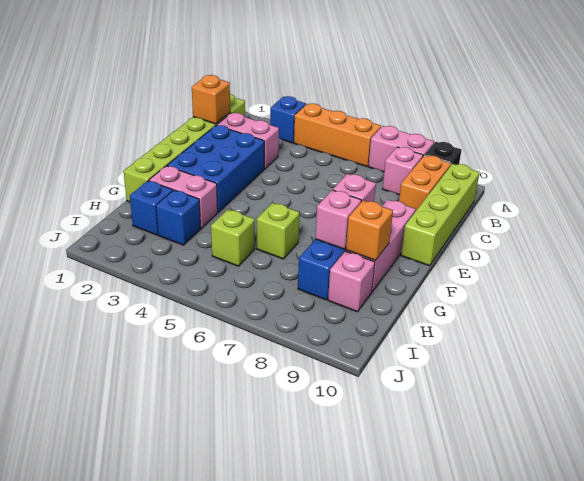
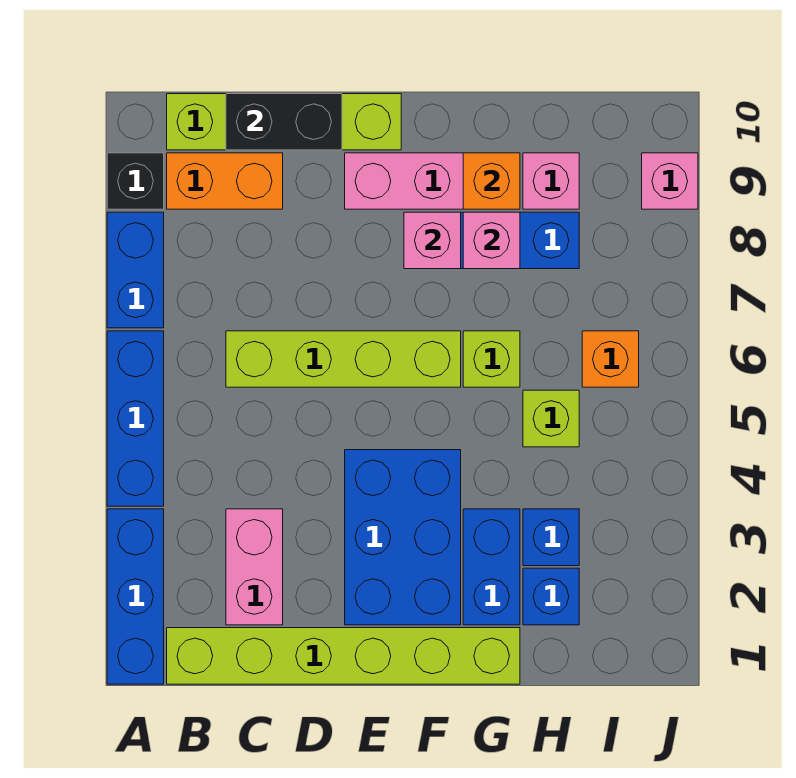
blue brick A3 level 1 -> blue brick A1:A3 level 1
orange brick A4:A6 level 1 -> blue brick A4:A6 level 1
pink brick A7:A8 level 1 -> blue brick A7:A8 level 1
pink brick B8 level 1 -> pink brick J9 level 1
orange brick C1 level 2 -> orange brick I6 level 1
none -> lime brick C6:F6 level 1
none -> black brick C10:D10 level 2
blue brick D2:F3 level 1 -> blue brick E2:F4 level 1
pink brick G2:G3 level 1 -> blue brick G2:G3 level 1

